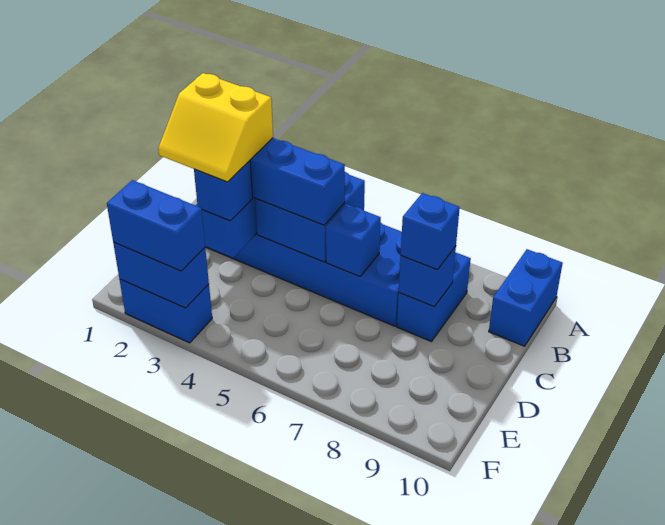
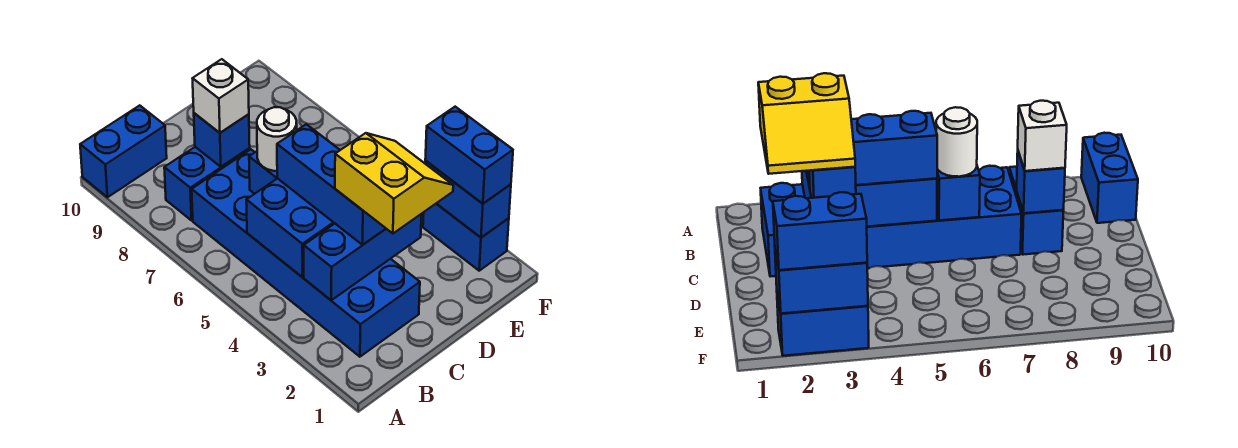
none -> white round brick C6 level 3
blue brick C8 level 3 -> white brick C8 level 3

